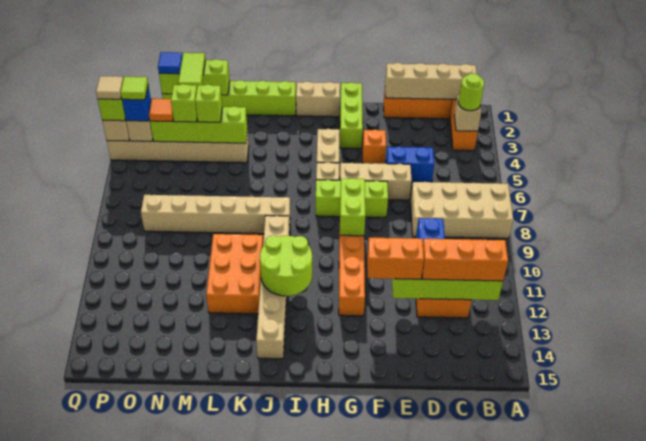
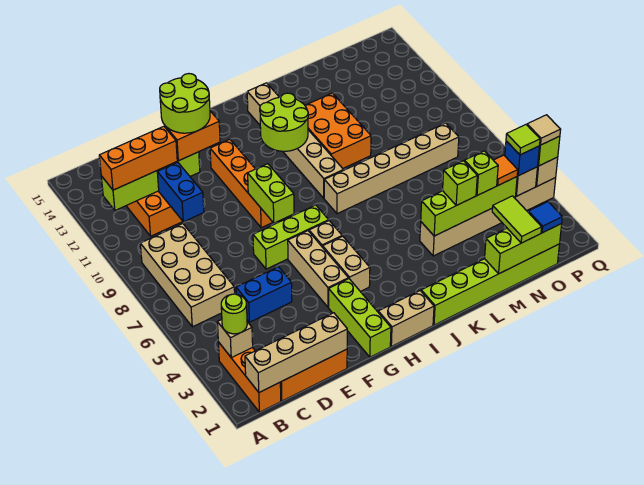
tan brick A7:D8 level 1 -> tan brick B6:C9 level 1
tan brick E6:G6 level 1 -> tan brick G4:G6 level 1
none -> lime round brick E12:F13 level 4
orange brick F4 level 1 -> none

